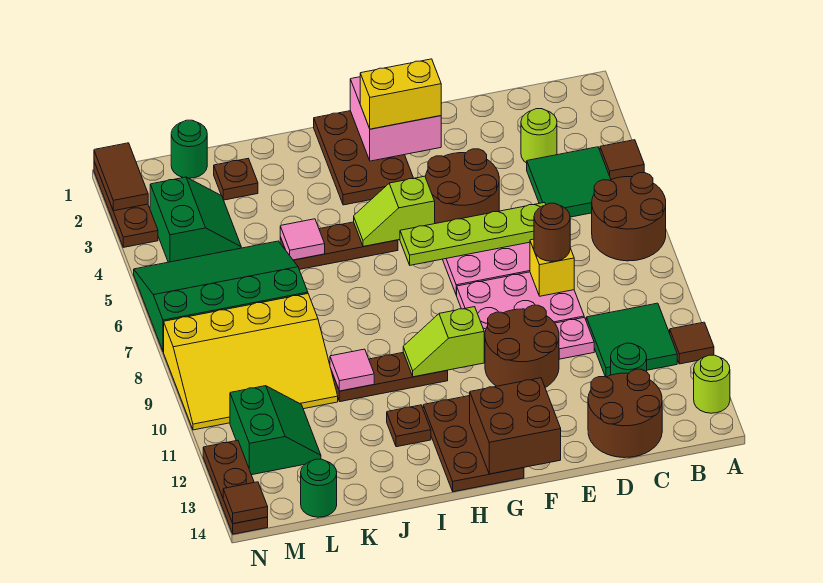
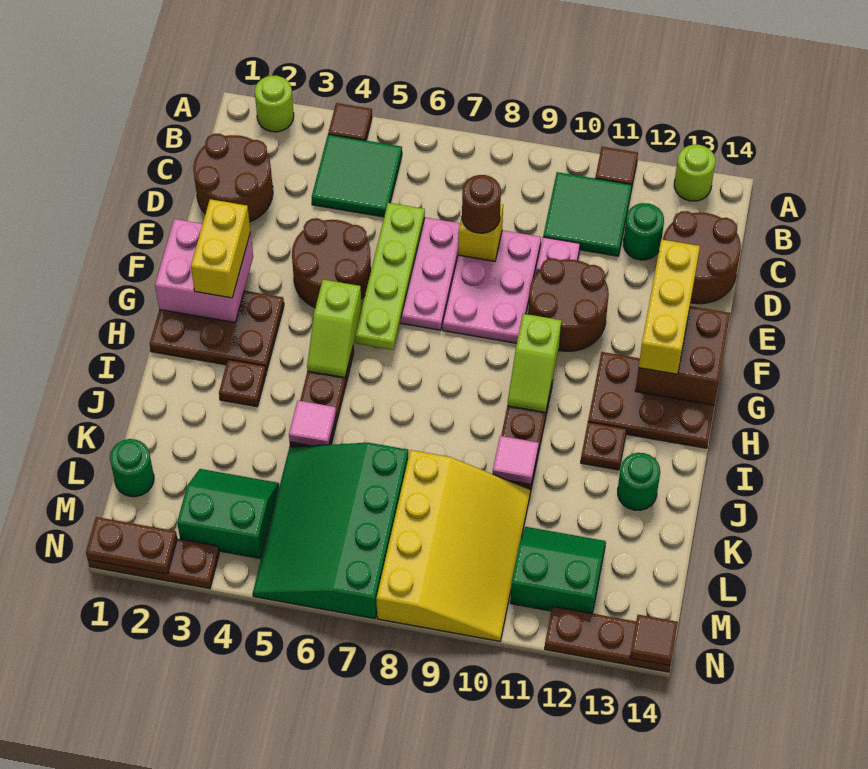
brown round brick A6:B7 level 1 -> brown round brick C1:D2 level 1
lime round brick C3 level 1 -> lime round brick A2 level 1
none -> yellow brick E13:G13 level 3
brown plate K2 level 1 -> brown plate I3 level 1
green round brick L14 level 1 -> green round brick J13 level 1
brown tile N1:N2 level 2 -> brown plate N1:N2 level 2

